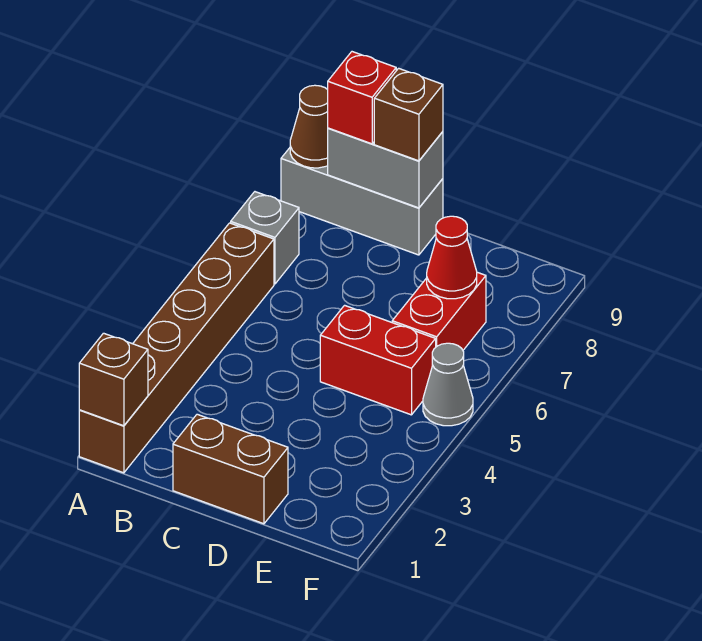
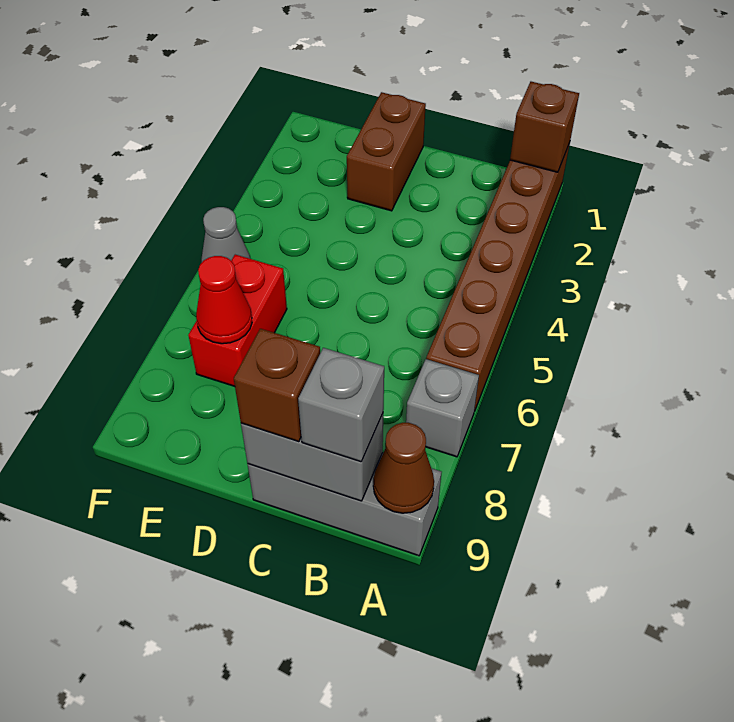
red brick B9 level 3 -> grey brick B9 level 3
brown brick C1:D1 level 1 -> brown brick D1:D2 level 1
red brick D5:E5 level 1 -> none

